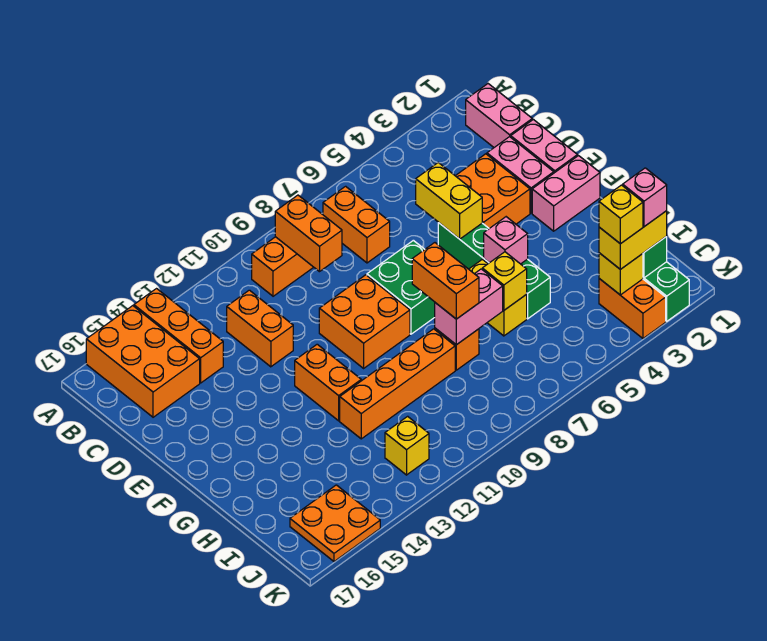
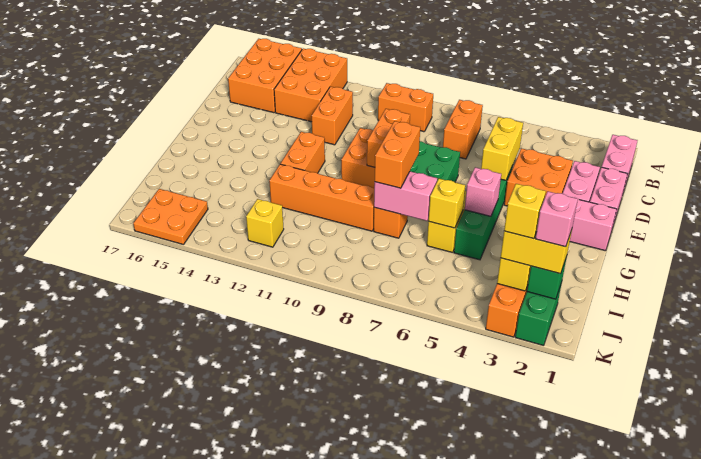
orange brick A14:C14 level 1 -> orange brick A13:C14 level 1
orange brick B9:C9 level 2 -> orange brick E9:F9 level 2

